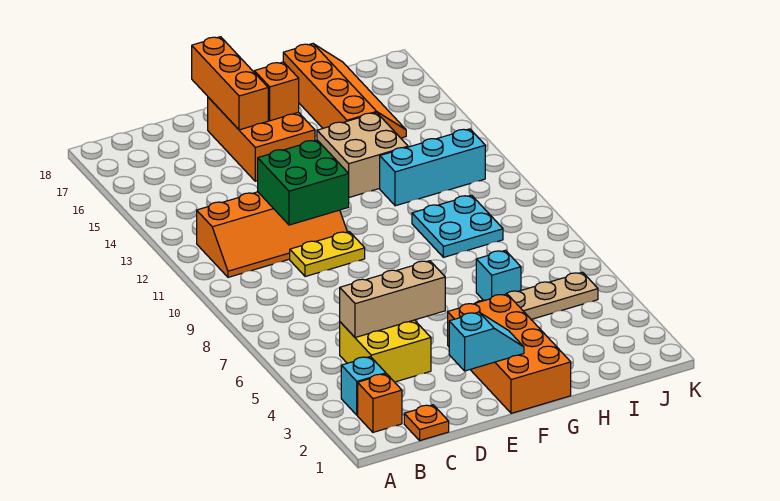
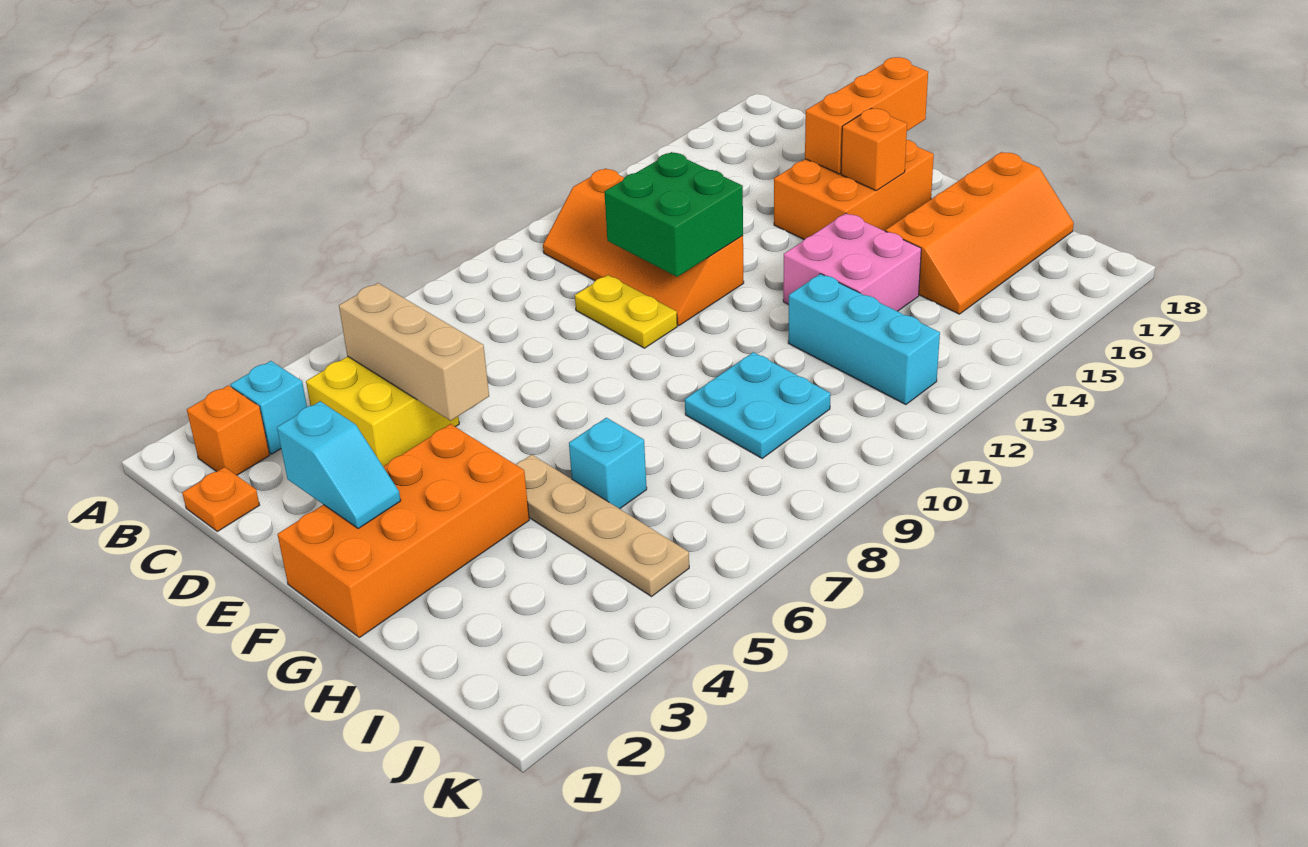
tan brick G13:H14 level 1 -> pink brick G13:H14 level 1

